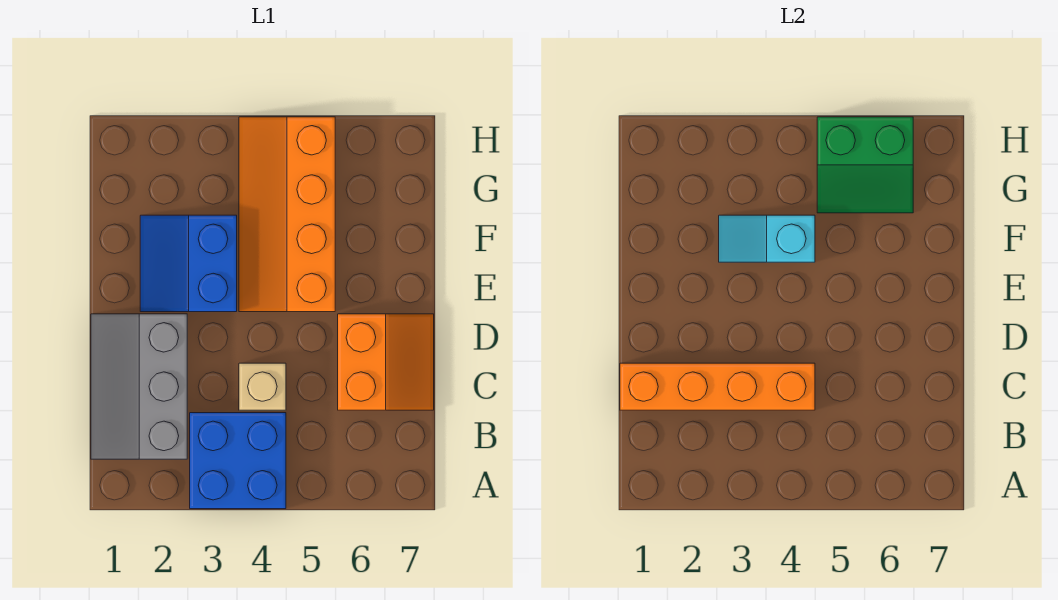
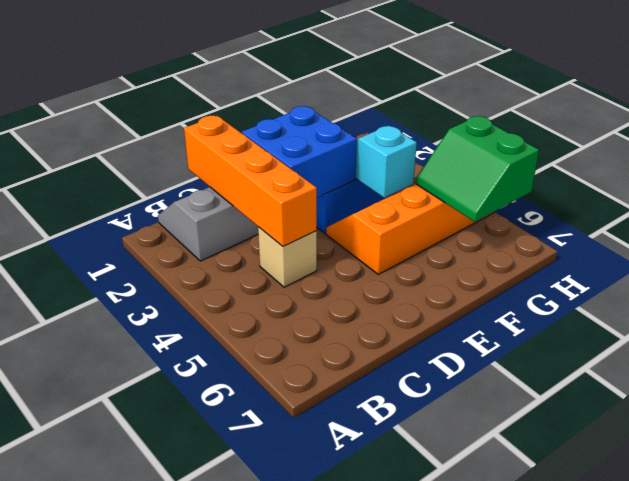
blue brick A3:B4 level 1 -> blue brick D2:E3 level 2
orange slope C6:D7 level 1 top 6 -> none

